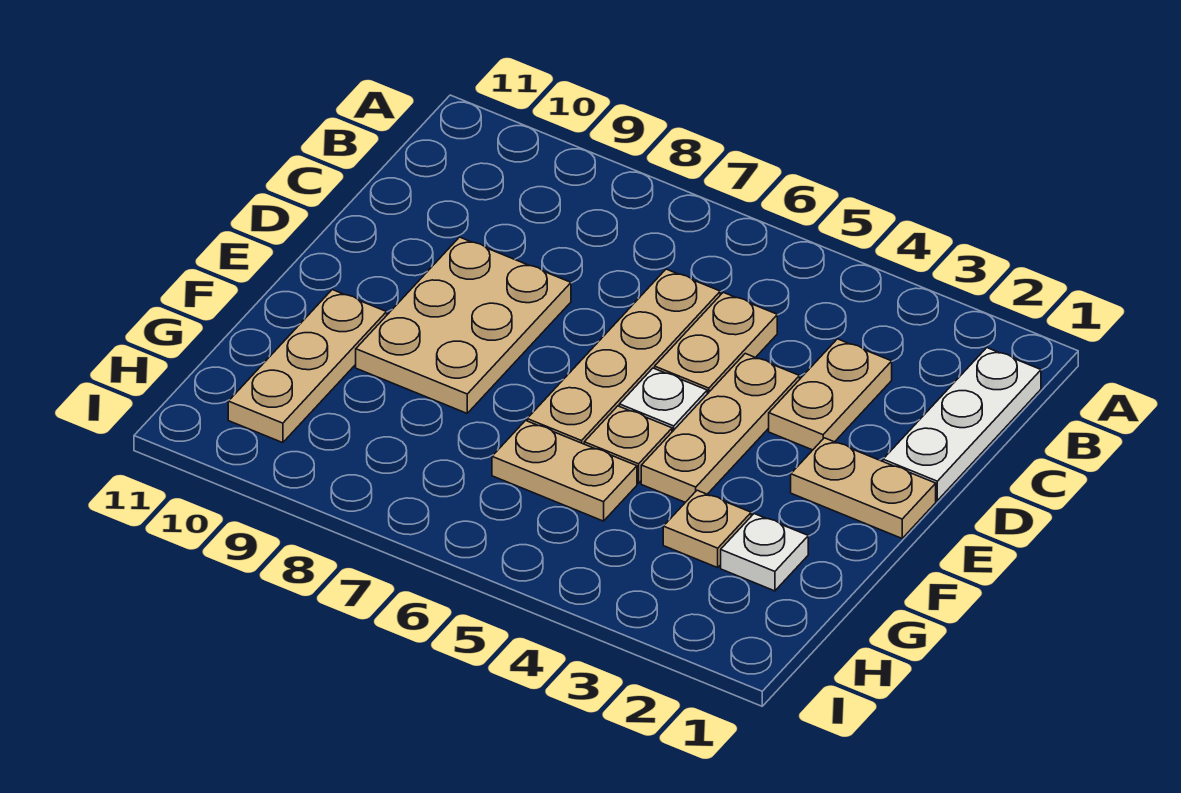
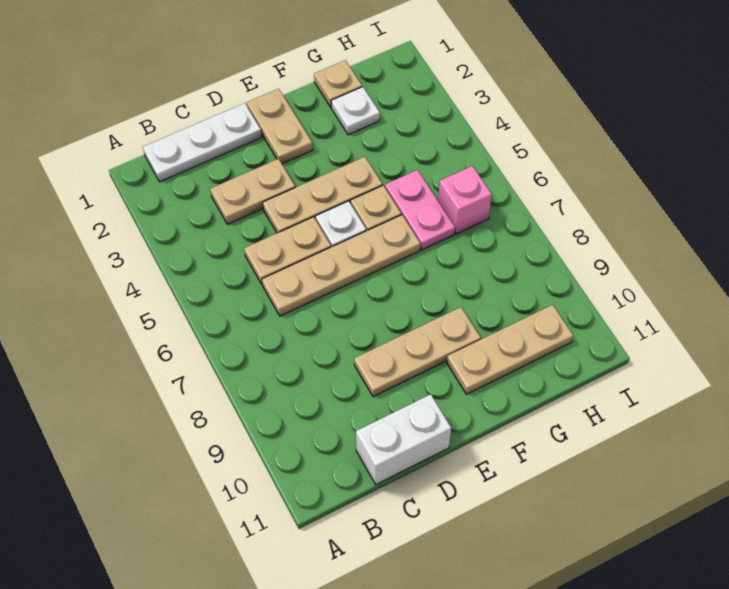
none -> white brick C11:D11 level 1
tan plate D8:F9 level 1 -> tan plate D9:F9 level 1
tan plate G3 level 1 -> tan plate G1 level 1
tan plate G5:G6 level 1 -> pink plate G5:G6 level 1
none -> pink brick H6 level 1

